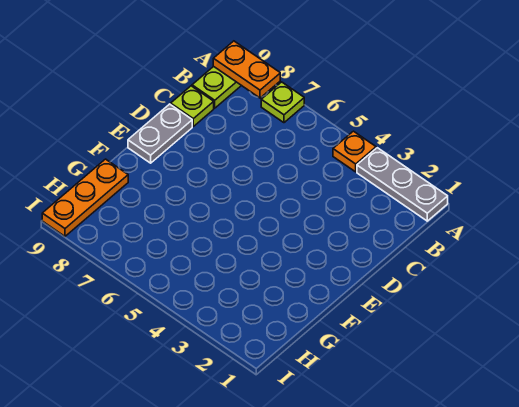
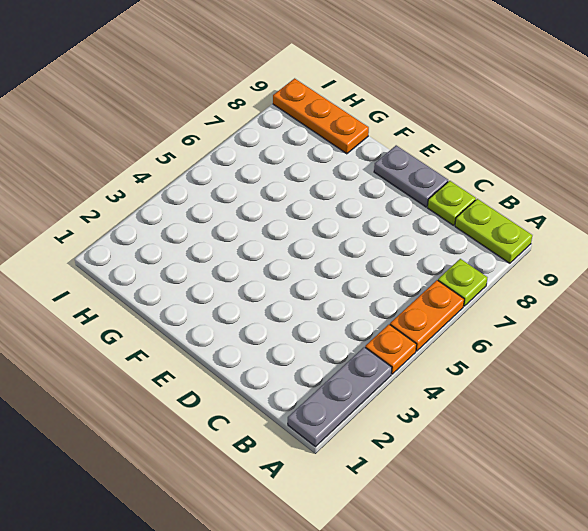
orange plate A8:A9 level 2 -> orange plate A5:A6 level 1

